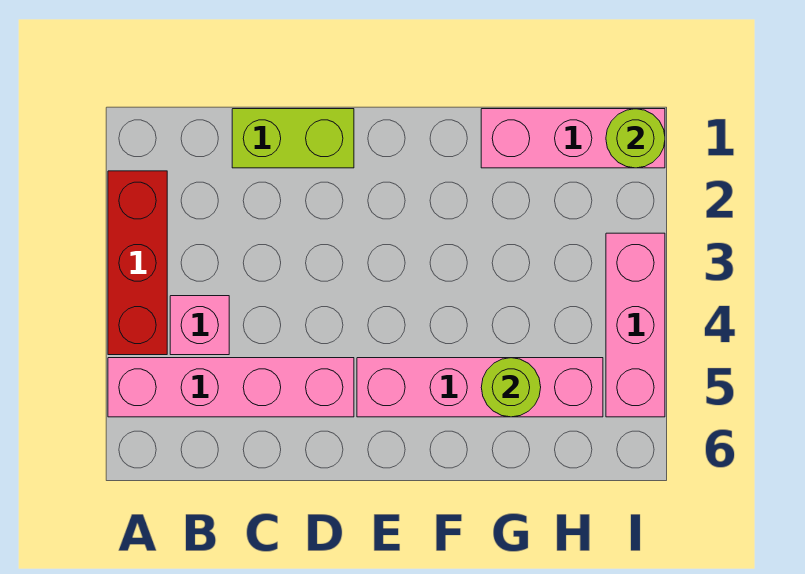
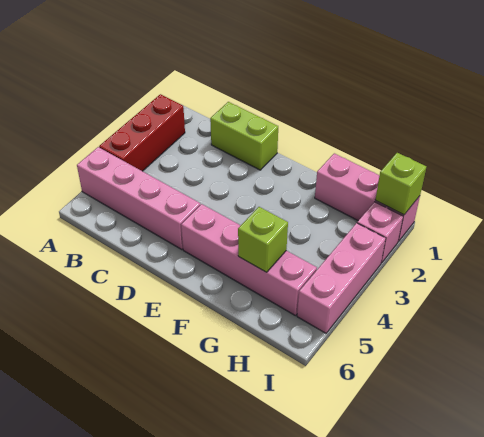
pink brick B4 level 1 -> pink brick I2 level 1
lime round brick G5 level 2 -> lime brick G5 level 2
lime round brick I1 level 2 -> lime brick I1 level 2

